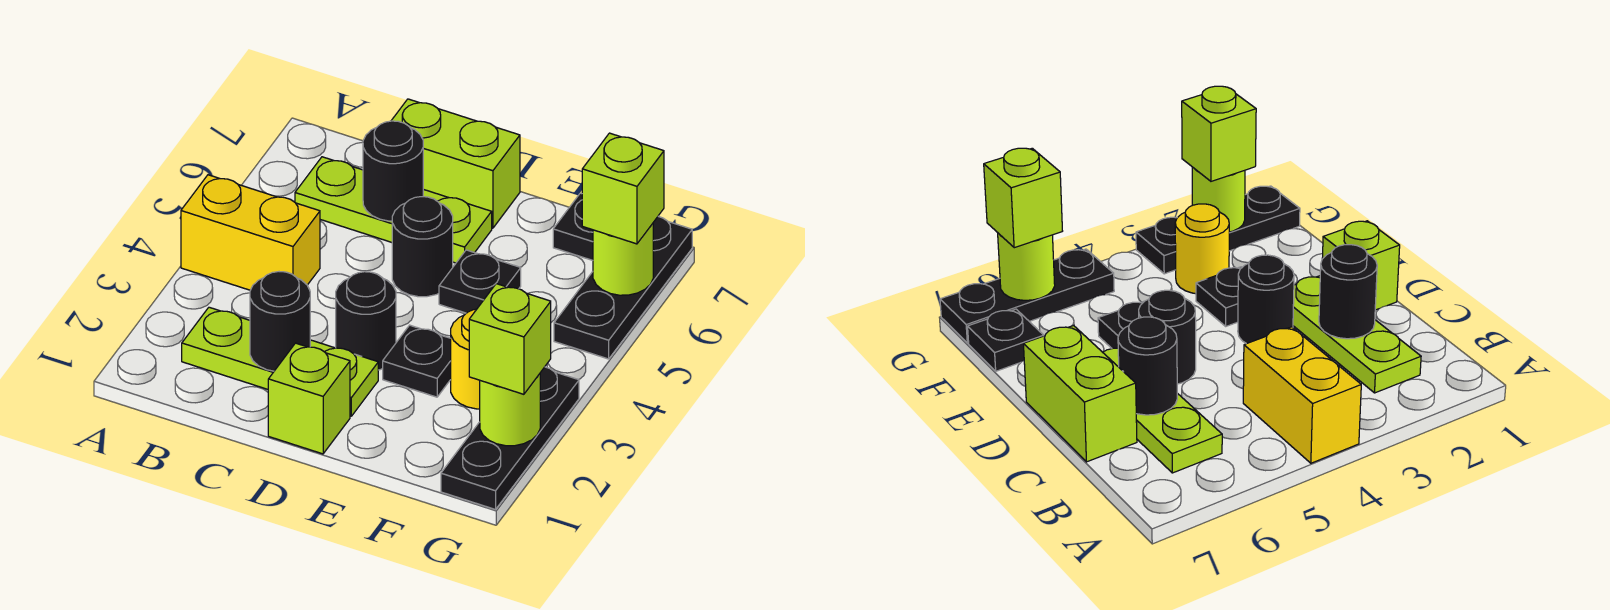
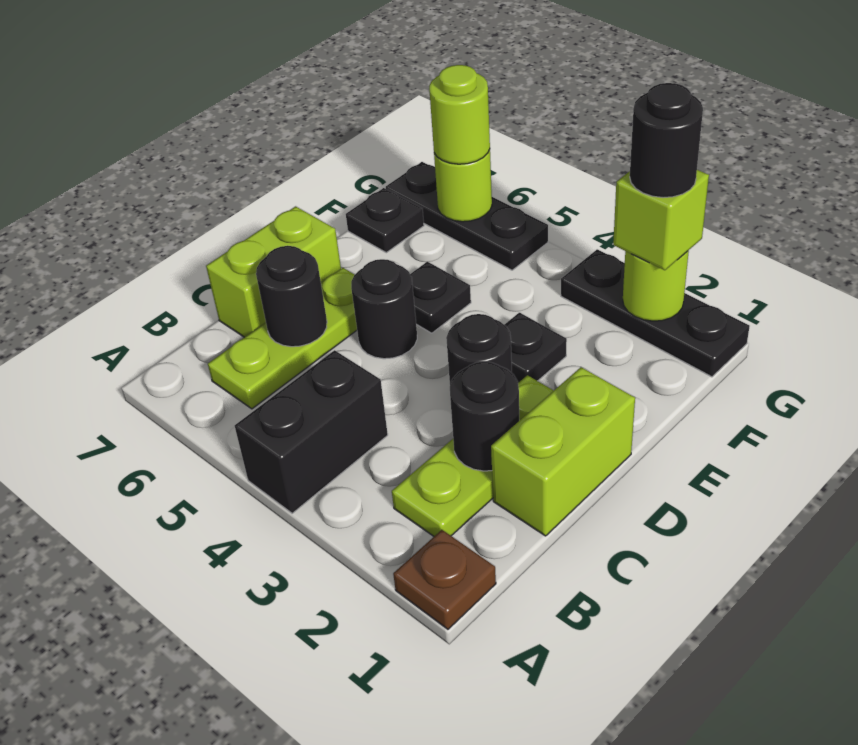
none -> brown plate A1 level 1
yellow brick A4:B4 level 1 -> black brick A4:B4 level 1
lime brick D1 level 1 -> lime brick C1:D1 level 1
yellow round brick F3 level 1 -> none
none -> black round brick G2 level 4
lime brick G6 level 3 -> lime round brick G6 level 3

